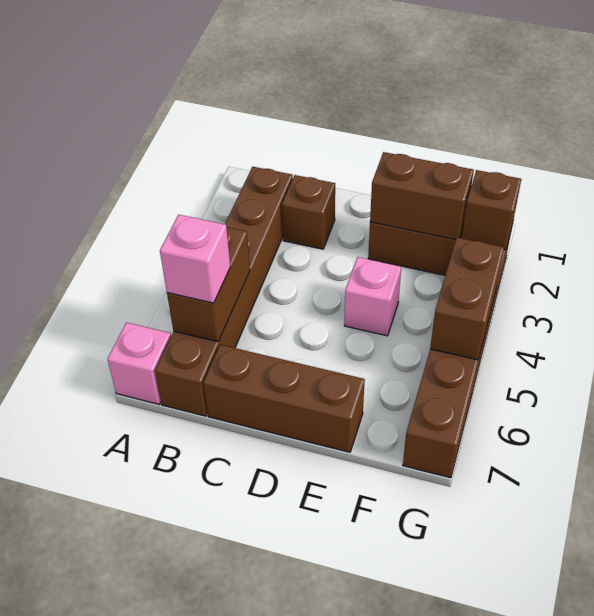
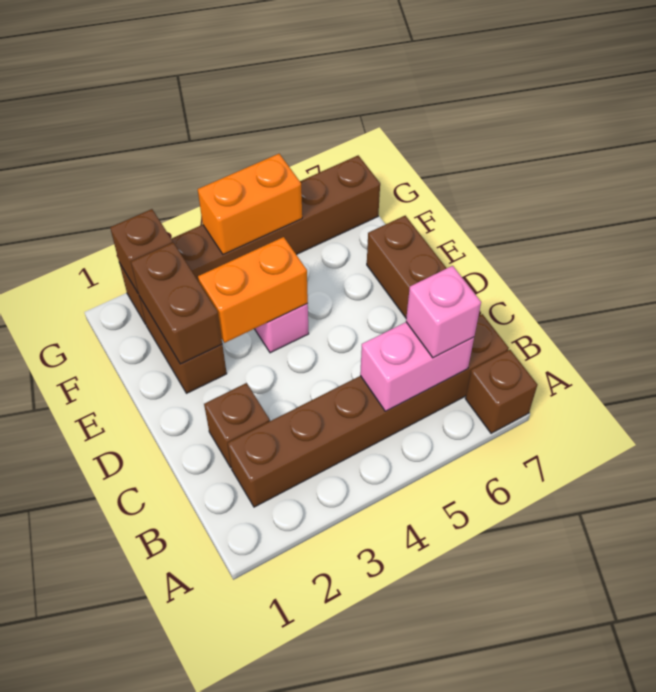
pink brick A7 level 1 -> brown brick A7 level 1
brown brick B5:B6 level 2 -> pink brick B5:B6 level 2
none -> orange brick E3:E4 level 2
brown brick G4:G5 level 2 -> orange brick G4:G5 level 2

